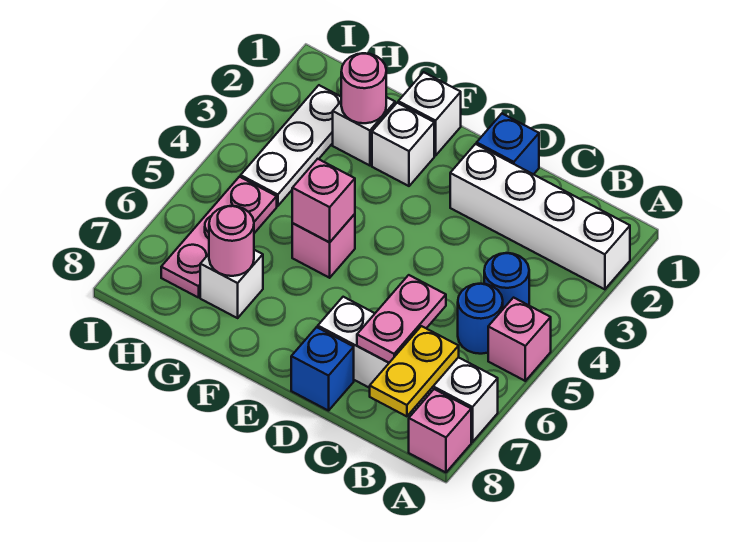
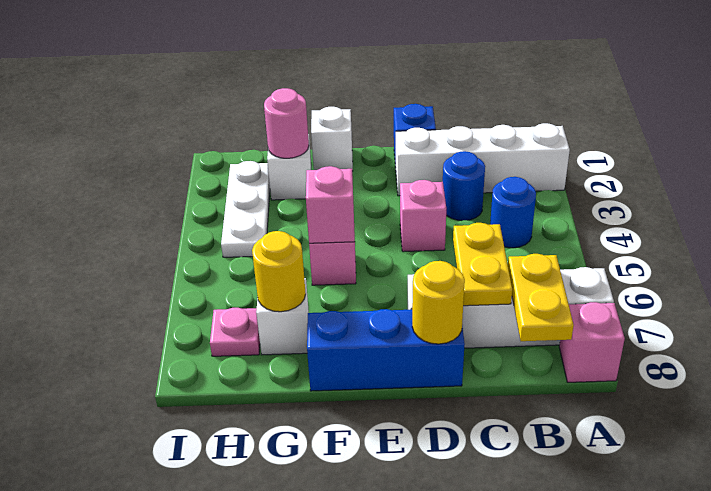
pink brick A5 level 1 -> pink brick D4 level 1
blue round brick B5 level 1 -> blue round brick C3 level 1
pink plate C6:C7 level 2 -> yellow plate C6:C7 level 2
blue brick D8 level 1 -> blue brick D8:F8 level 1
none -> yellow round brick D8 level 2
white brick F2 level 1 -> none
pink round brick G7 level 2 -> yellow round brick G7 level 2
pink plate H5:H7 level 1 -> pink plate H7 level 1

